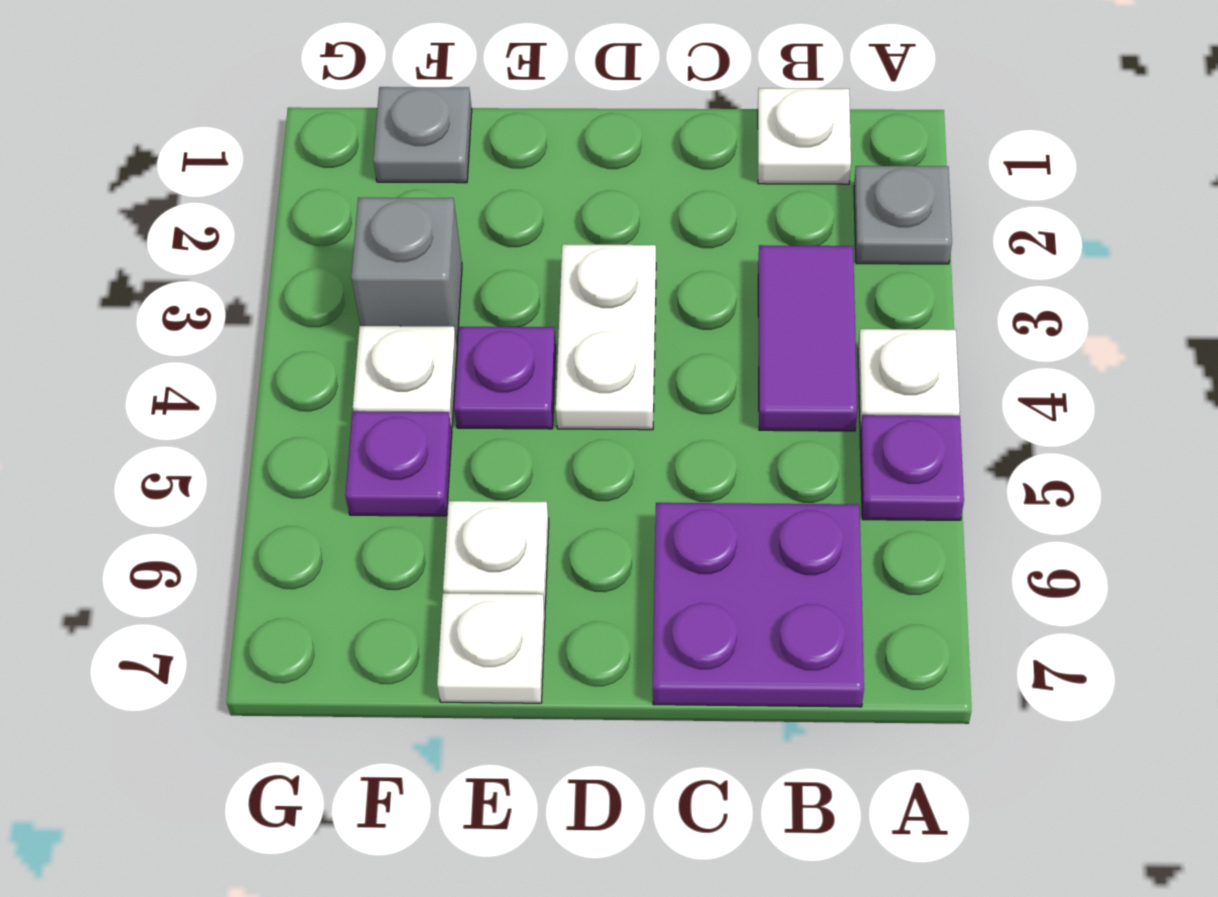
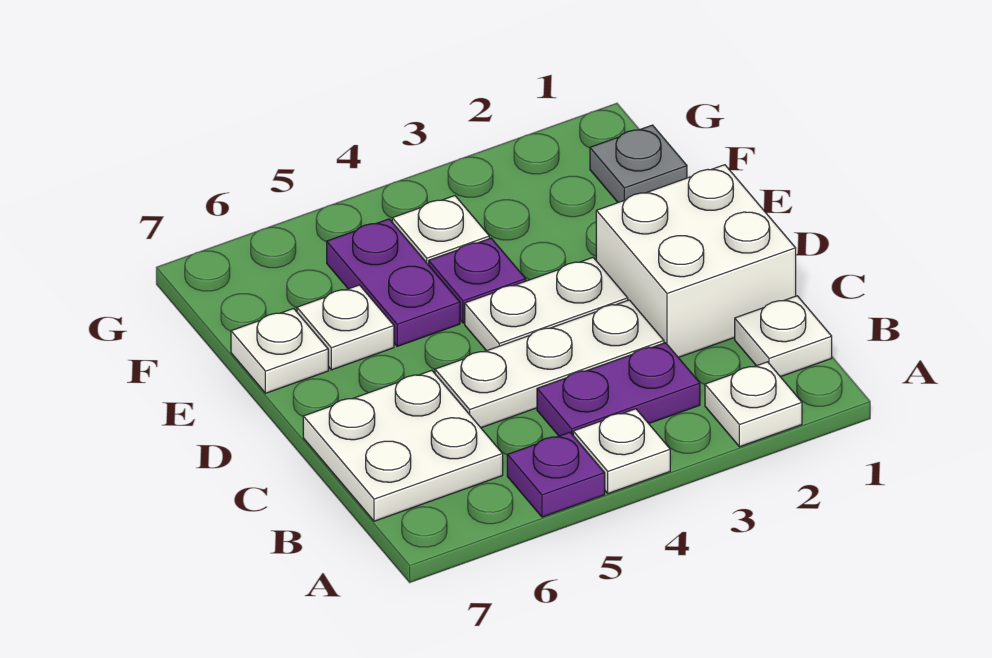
grey plate A2 level 1 -> white plate A2 level 1
purple tile B3:B4 level 1 -> purple plate B3:B4 level 1
purple plate B6:C7 level 1 -> white plate B6:C7 level 1
none -> white brick C1:D2 level 1
none -> white plate C3:C5 level 1
grey brick F3 level 1 -> none
purple plate F5 level 1 -> purple plate E5:F5 level 1

